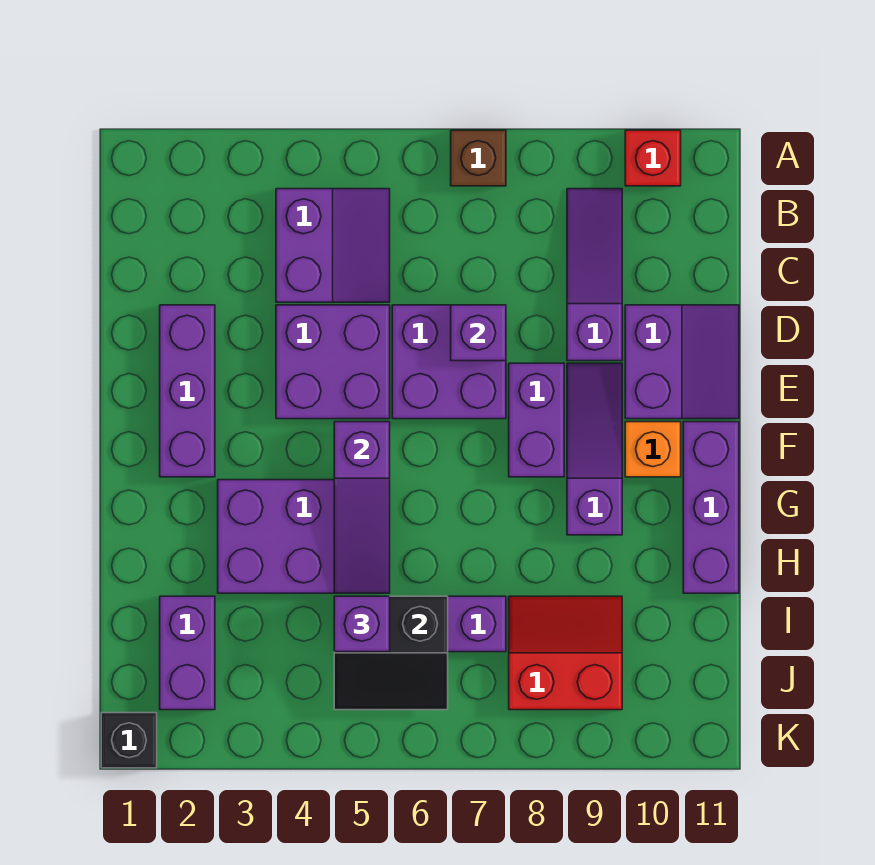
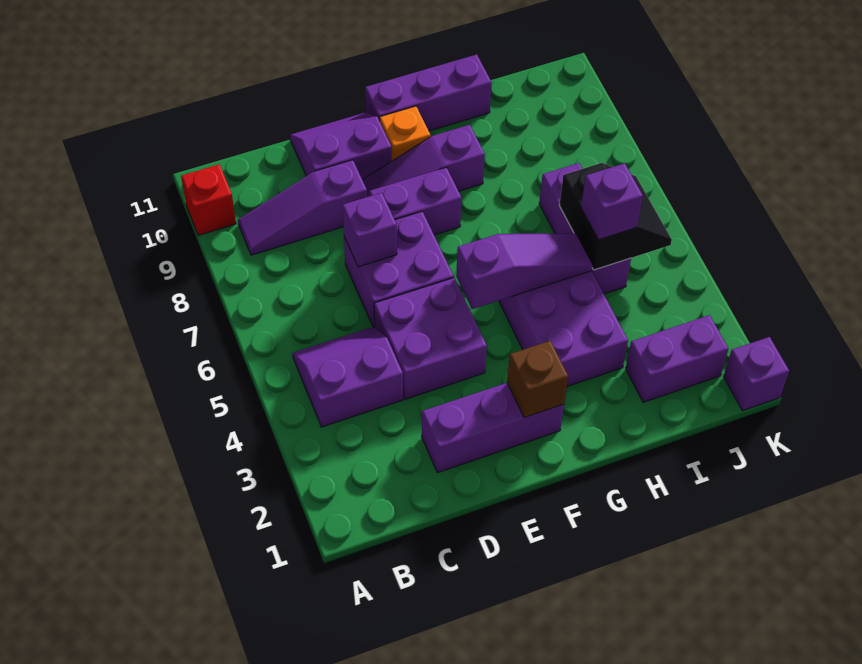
brown brick A7 level 1 -> brown brick F2 level 2
red slope I8:J9 level 1 top J -> none
black brick K1 level 1 -> purple brick K1 level 1

